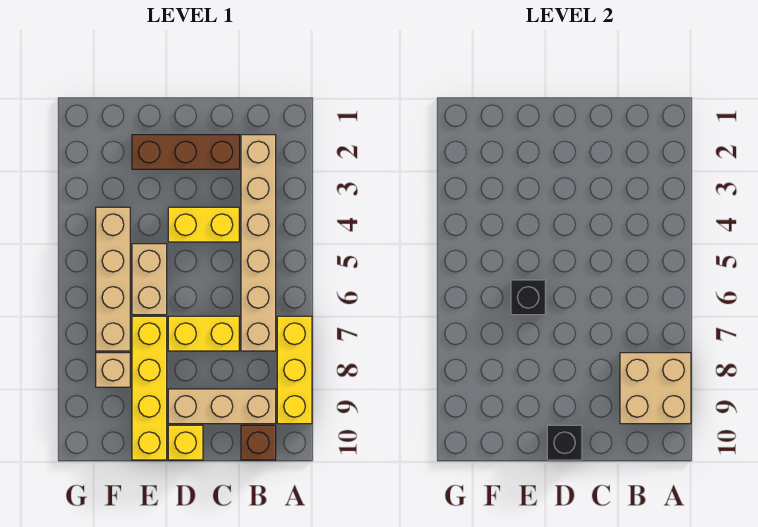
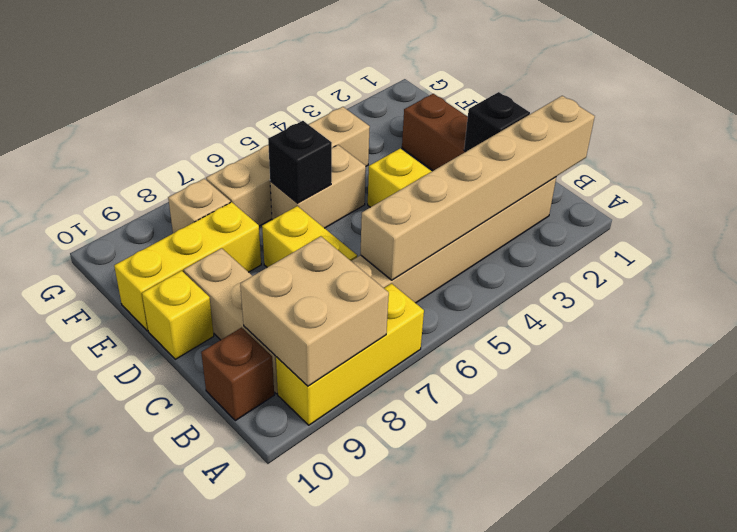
none -> tan brick B1:B6 level 2
black brick D10 level 2 -> black brick C2 level 2
yellow brick E7:E10 level 1 -> yellow brick E8:E10 level 1

